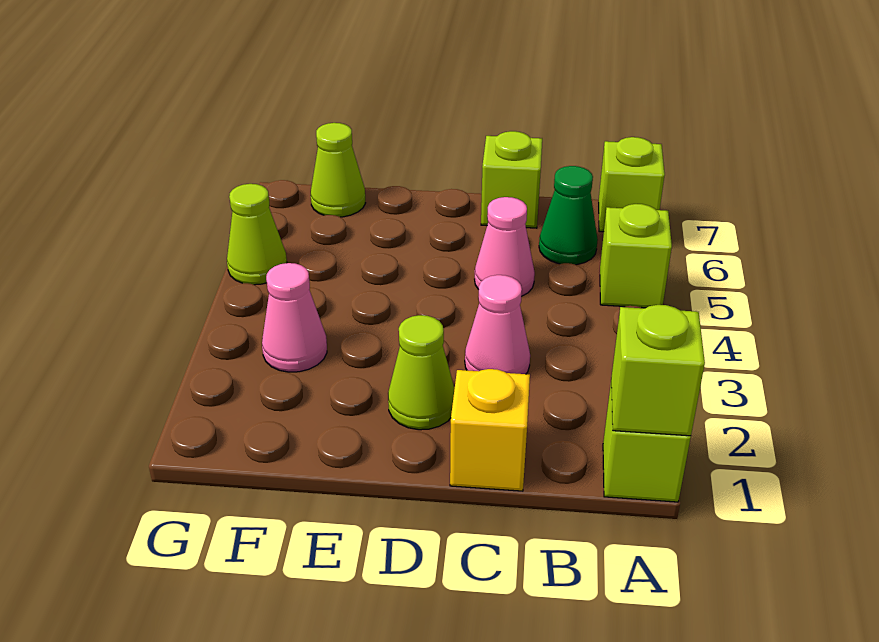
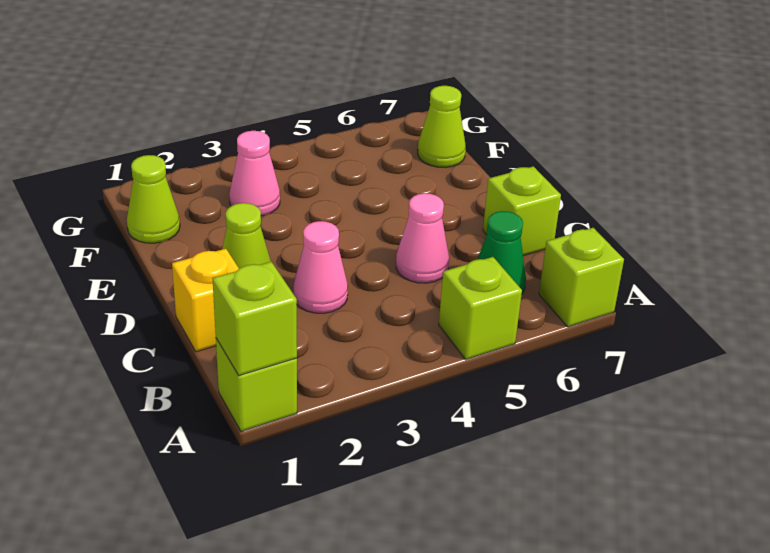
lime cone G5 level 1 -> lime cone F1 level 1

